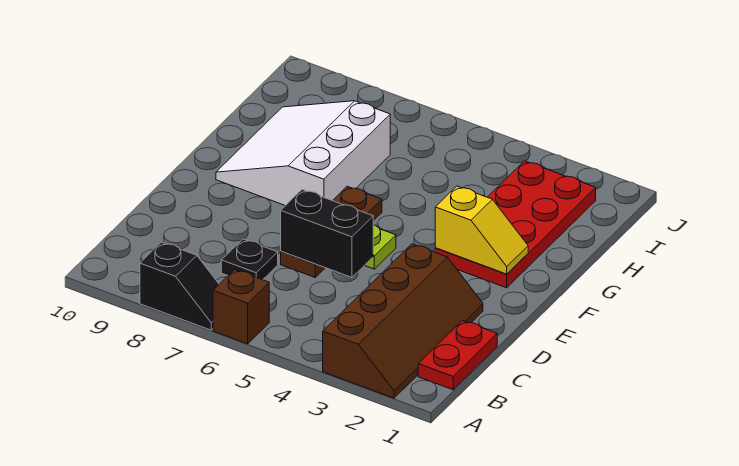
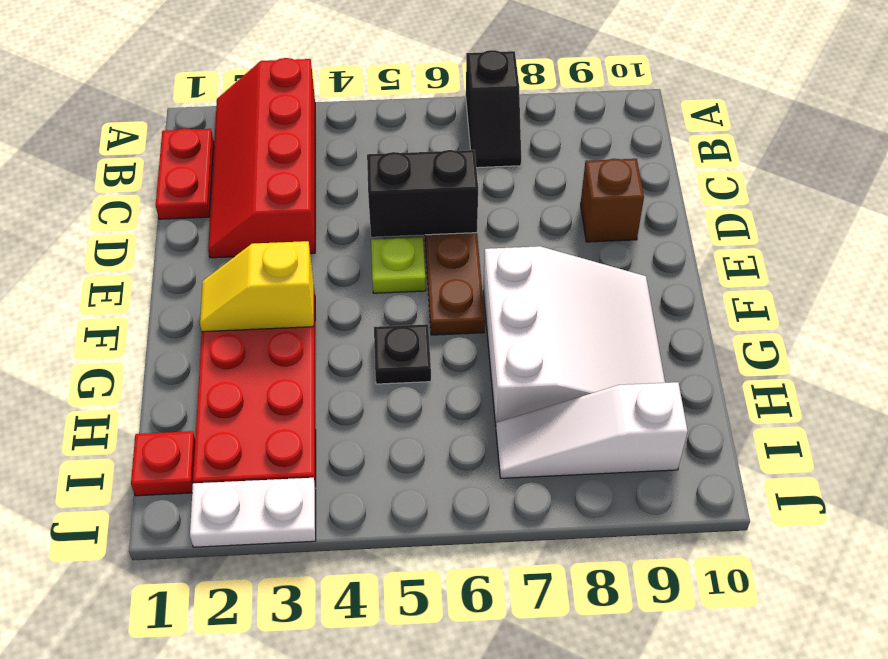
brown slope A2:D3 level 1 top 3 -> red slope A2:D3 level 1 top 3
brown brick A6 level 1 -> brown brick D9 level 1
black slope A7:A8 level 1 top 8 -> black slope A7:B7 level 1 top A
black plate C7 level 1 -> black plate G5 level 1
none -> red plate I1 level 1
none -> white slope I7:I9 level 1 top 9
none -> white plate J2:J3 level 1

